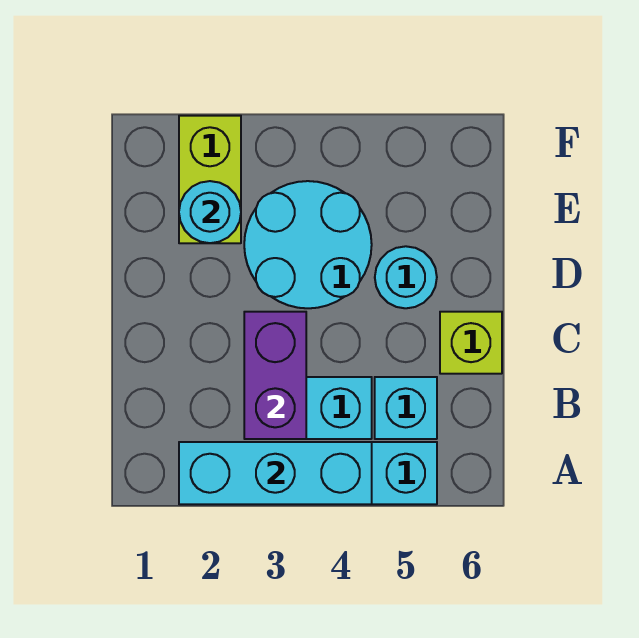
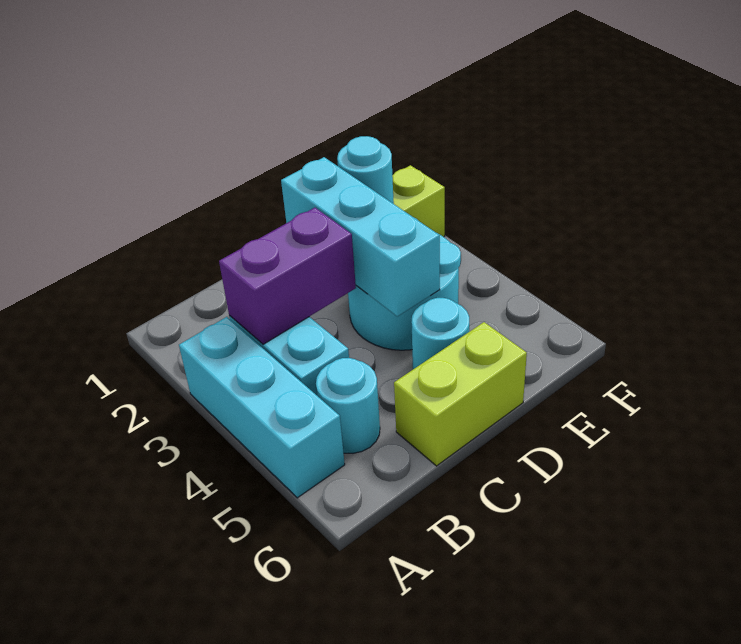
cyan brick A2:A4 level 2 -> cyan brick D2:D4 level 2
cyan brick B5 level 1 -> cyan round brick B5 level 1
lime brick C6 level 1 -> lime brick C6:D6 level 1

